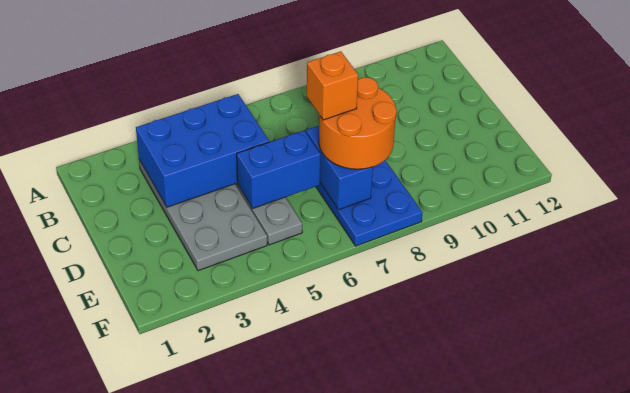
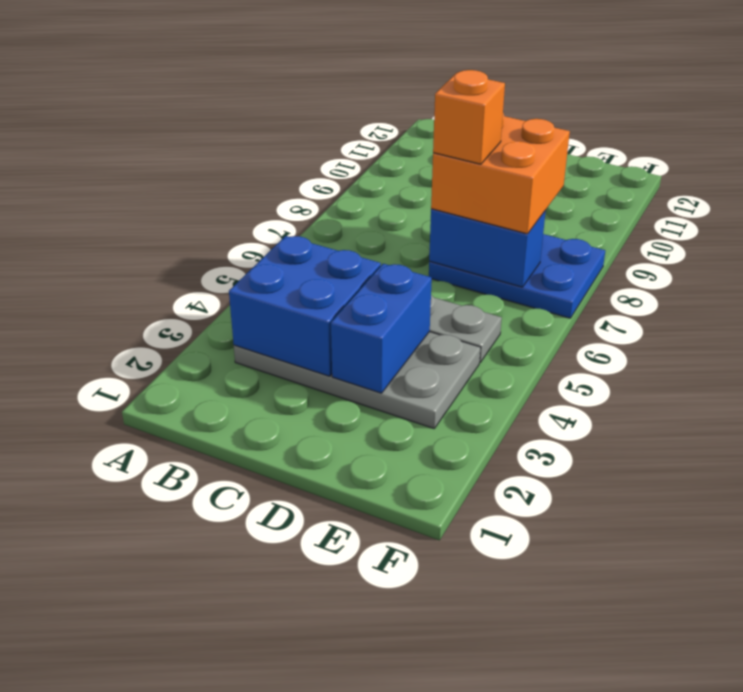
blue brick B3:C5 level 2 -> blue brick B3:C4 level 2
blue brick D5:D6 level 2 -> blue brick D3:D4 level 2
orange round brick D7:E8 level 3 -> orange brick D7:E8 level 3

